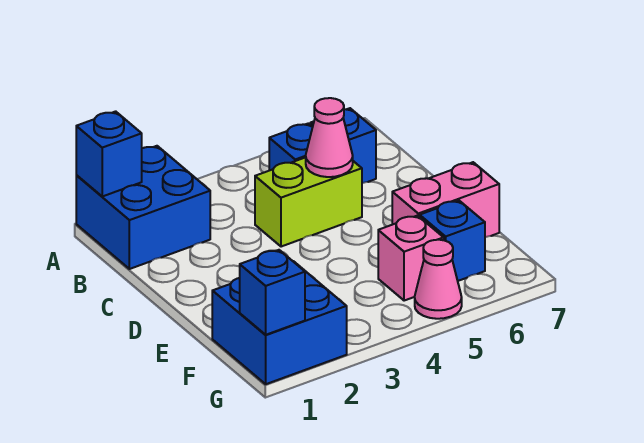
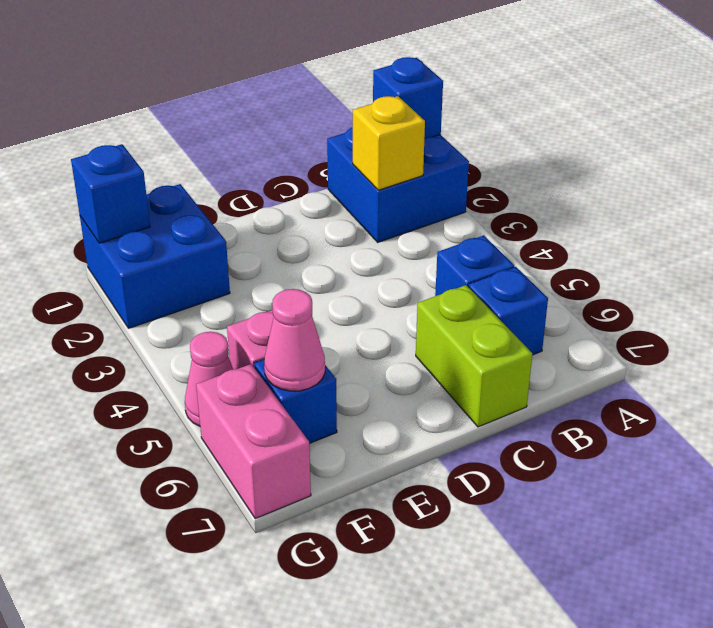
none -> yellow brick B2 level 2
lime brick C4:C5 level 1 -> lime brick C6:C7 level 1
pink cone C5 level 2 -> pink cone F6 level 2
pink brick E6:E7 level 1 -> pink brick G6:G7 level 1

